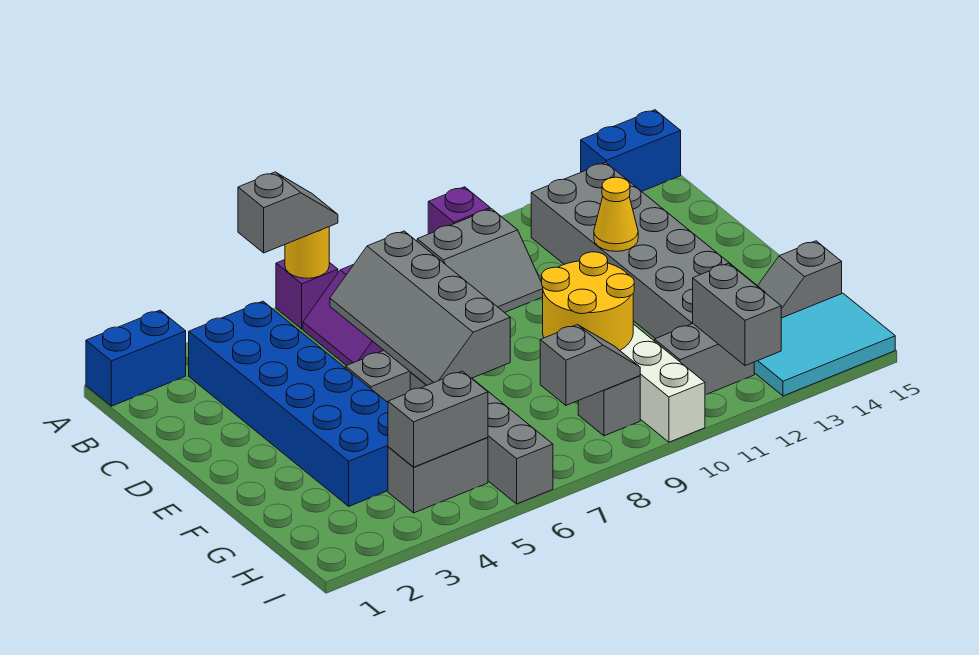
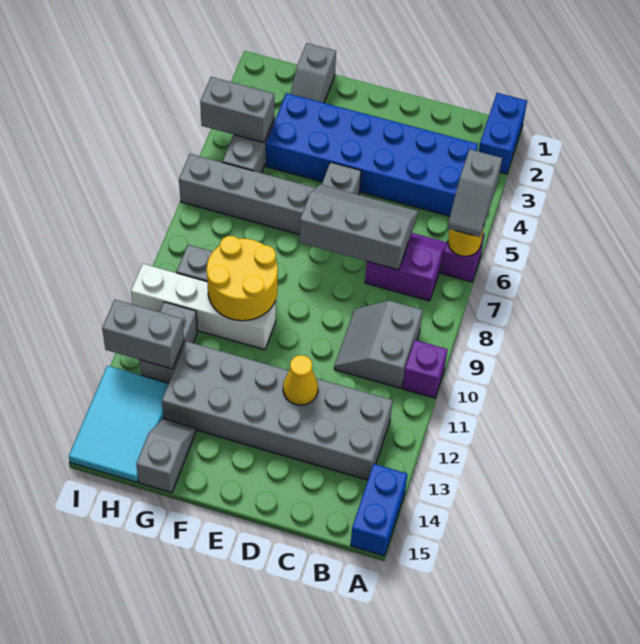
grey slope C6:F7 level 2 top 7 -> grey slope C6:E7 level 2 top 7
grey brick H4:H5 level 2 -> grey brick H4:I4 level 2
grey slope H8:H9 level 2 top 8 -> grey slope G1:G2 level 1 top 1

